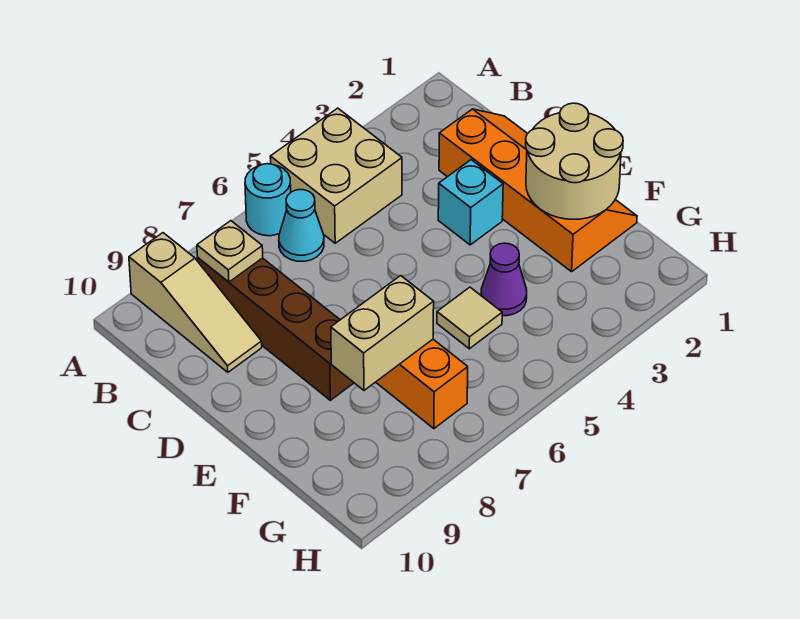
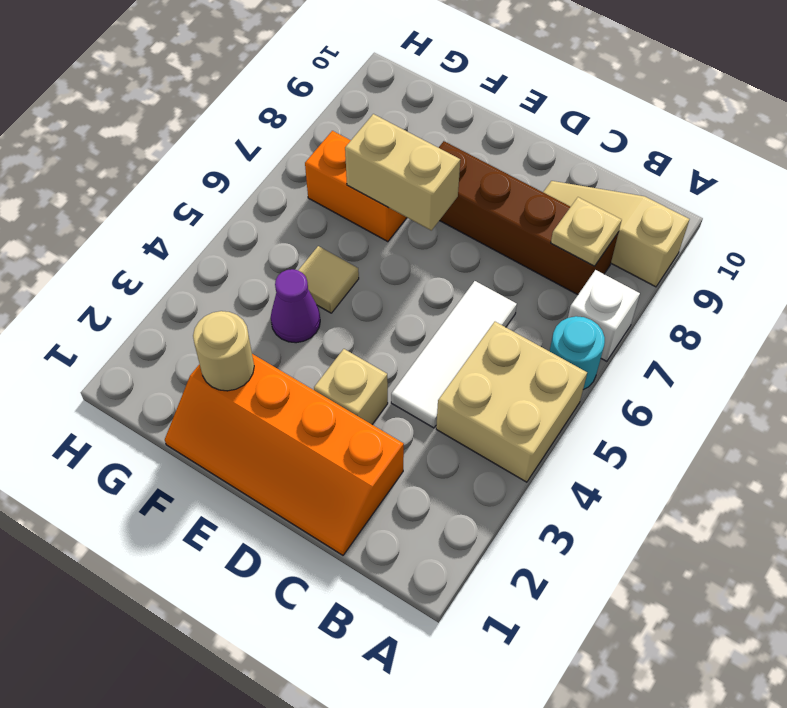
none -> white brick A7 level 1
cyan cone B6 level 1 -> none
none -> white tile C4:C6 level 1
cyan brick D3 level 1 -> tan brick D3 level 1
tan round brick E1:F2 level 2 -> tan round brick F2 level 2
tan brick F7:F8 level 2 -> tan brick E7:F7 level 2

